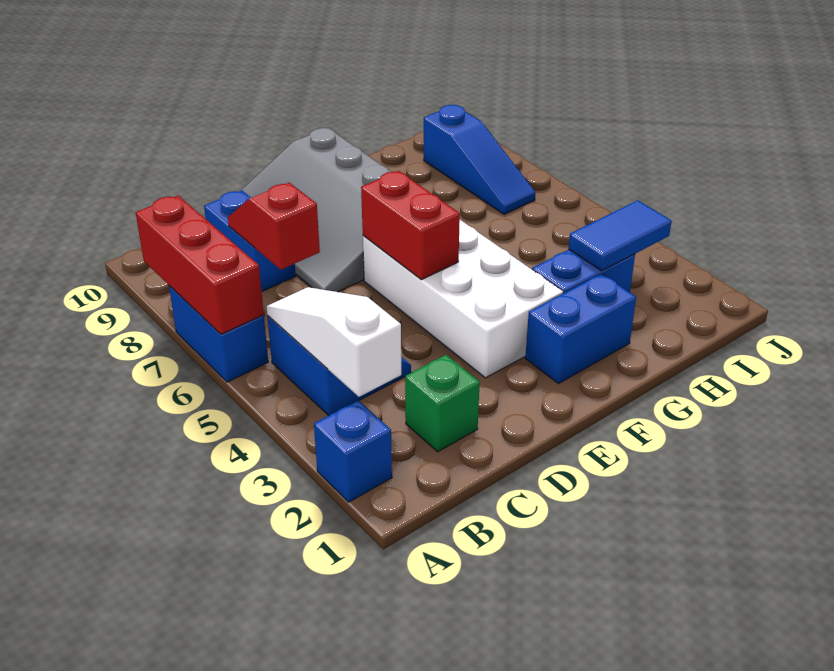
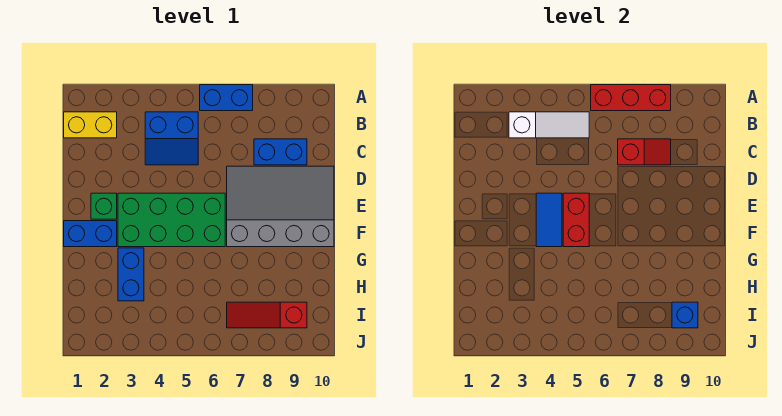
blue brick A2 level 1 -> blue brick I9 level 2
none -> yellow brick B1:B2 level 1
green brick C2 level 1 -> green brick E2 level 1
white brick E3:F6 level 1 -> green brick E3:F6 level 1
red brick E5:E6 level 2 -> red brick E5:F5 level 2
blue brick F2:G2 level 1 -> blue brick F1:F2 level 1
blue tile H3:I3 level 2 -> blue tile E4:F4 level 2
blue slope I7:I9 level 1 top 9 -> red slope I7:I9 level 1 top 9

